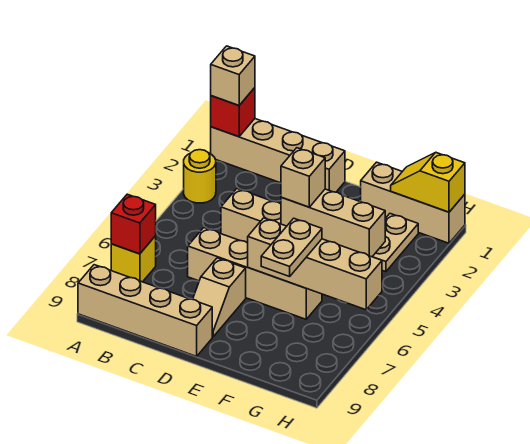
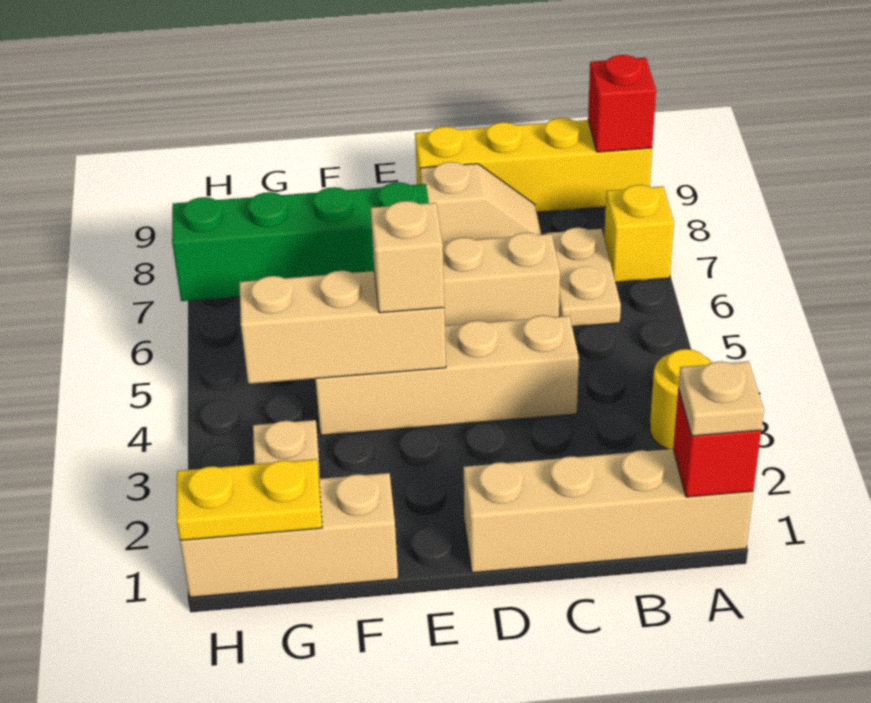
tan brick A1 level 3 -> tan plate A1 level 3
red brick A7 level 2 -> red brick A9 level 2
tan brick A9:D9 level 1 -> yellow brick A9:D9 level 1
tan slope D7:D8 level 1 top 7 -> tan slope C8:D8 level 1 top D
tan brick E6:H6 level 2 -> green brick E6:H6 level 2
tan plate F6:F7 level 3 -> tan plate B6:B7 level 1
yellow slope G1:H1 level 2 top H -> yellow plate G1:H1 level 2

